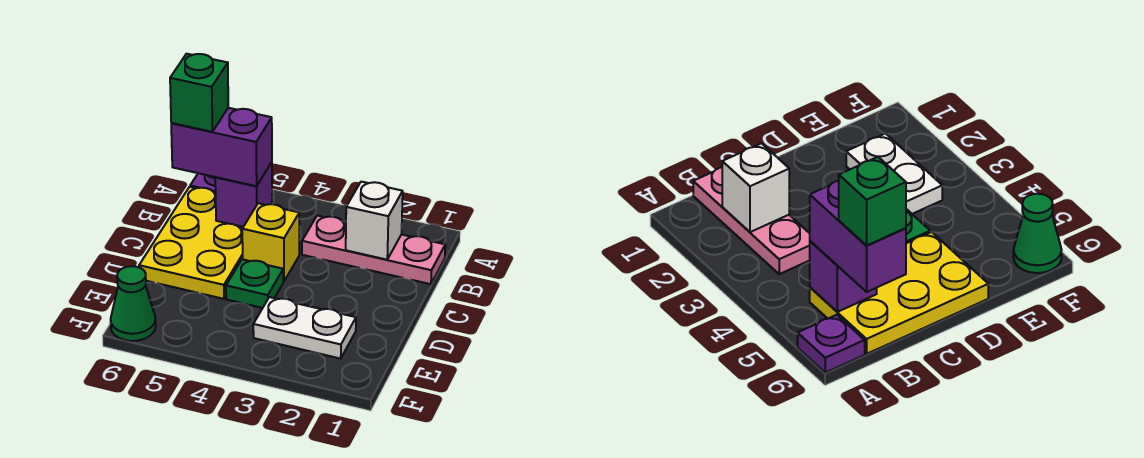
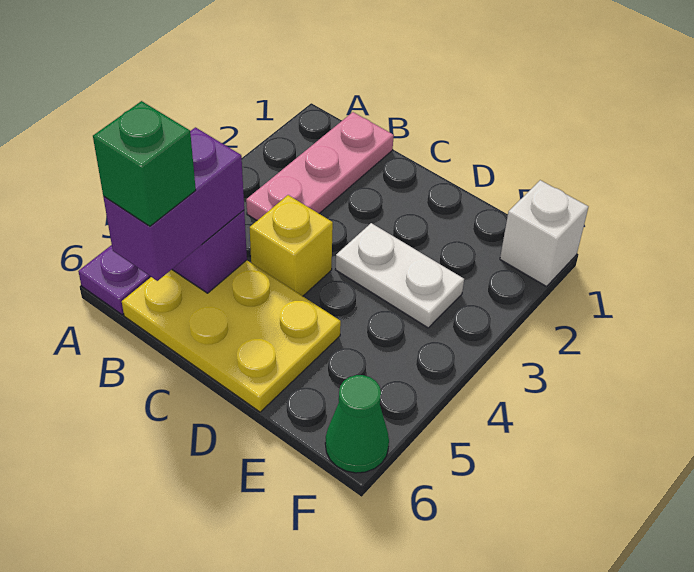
white brick B2 level 2 -> white brick F1 level 1
green plate D4 level 1 -> none
white plate E2:E3 level 1 -> white plate D3:E3 level 1

